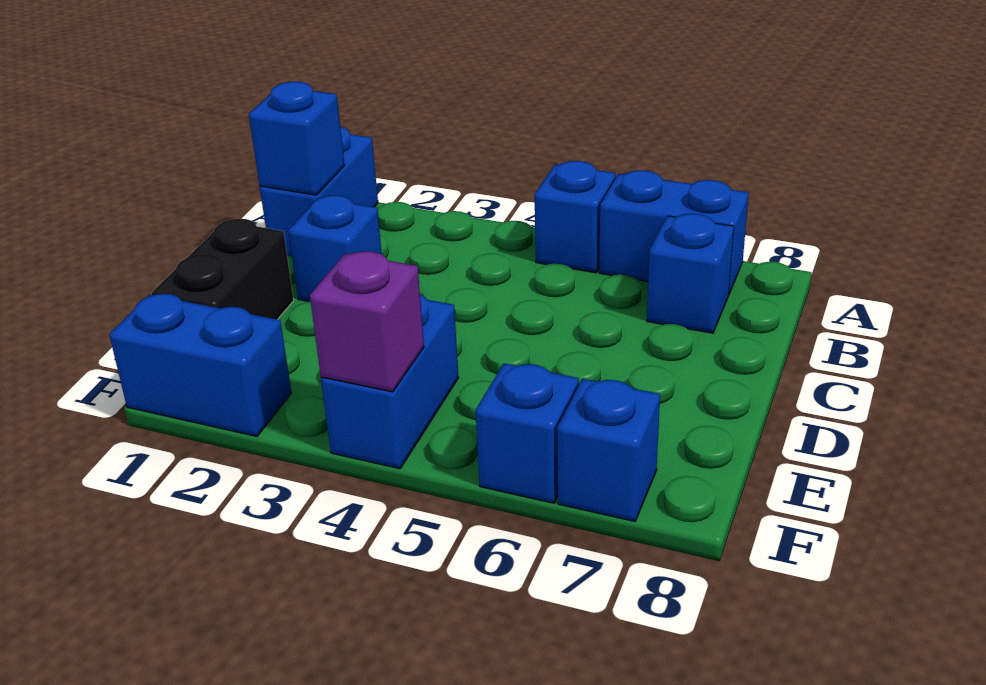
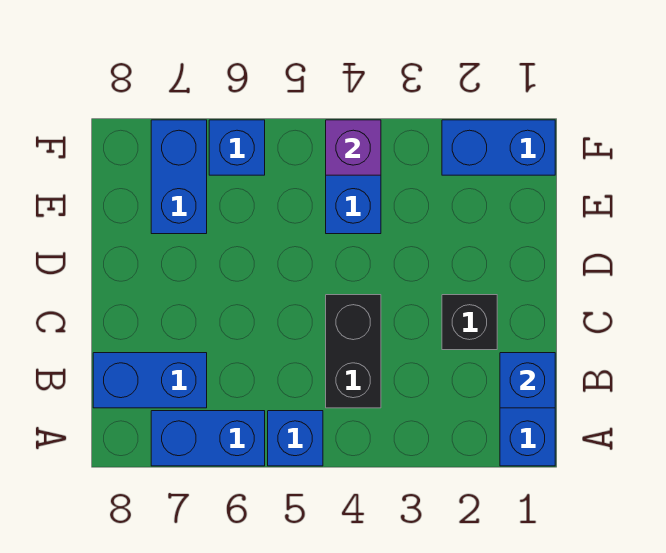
blue brick B7 level 1 -> blue brick B7:B8 level 1
blue brick C2 level 1 -> black brick C2 level 1
black brick D1:E1 level 1 -> black brick B4:C4 level 1
blue brick F7 level 1 -> blue brick E7:F7 level 1

